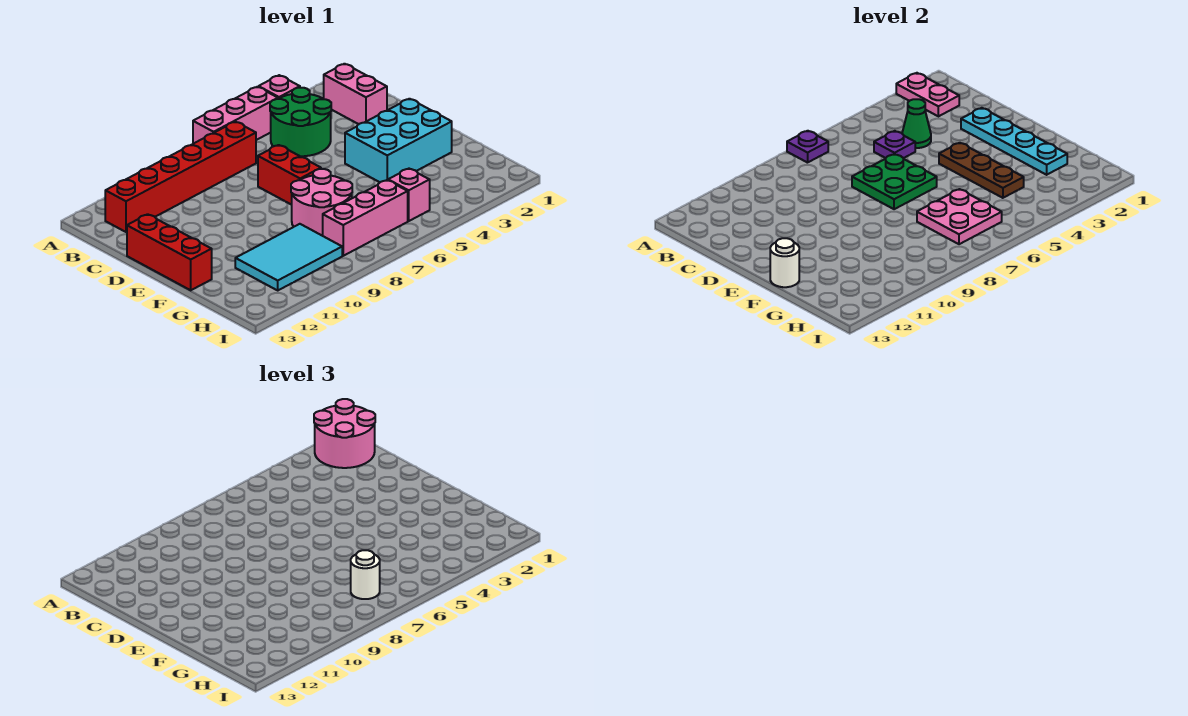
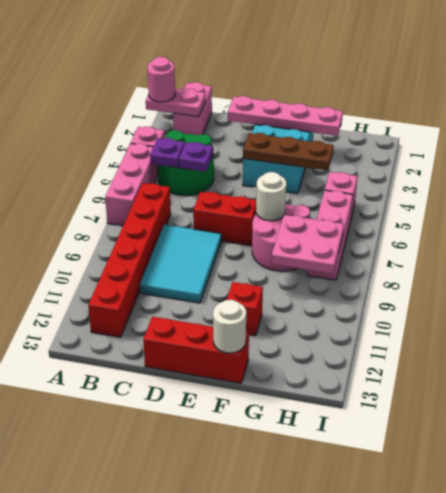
pink round brick A1:B2 level 3 -> pink round brick A2 level 3
purple plate A7 level 2 -> purple plate B5 level 2
pink brick B2:C2 level 1 -> pink brick B1:B2 level 1
green cone C4 level 2 -> none
cyan plate D2:G2 level 2 -> pink plate D2:G2 level 2
green plate D6:E7 level 2 -> none
none -> red brick F11 level 1
pink plate G6:H7 level 2 -> pink plate G8:H9 level 2
cyan tile G9:H11 level 1 -> cyan tile C8:D10 level 1
white round brick H7 level 3 -> white round brick F7 level 2

